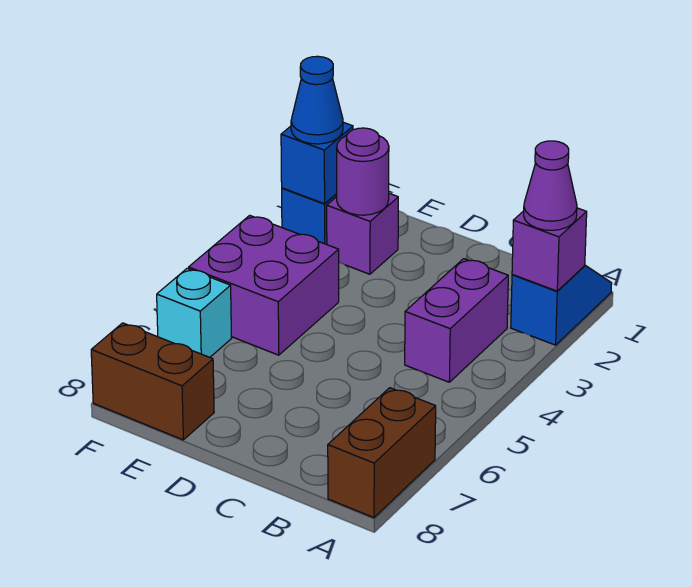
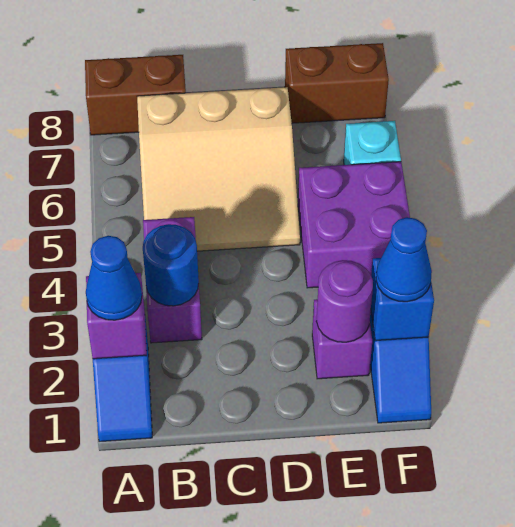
purple cone A2 level 3 -> blue cone A2 level 3
brown brick A7:A8 level 1 -> brown brick A8:B8 level 1
none -> blue round brick B3 level 2
none -> tan slope B5:D7 level 1 top 7

